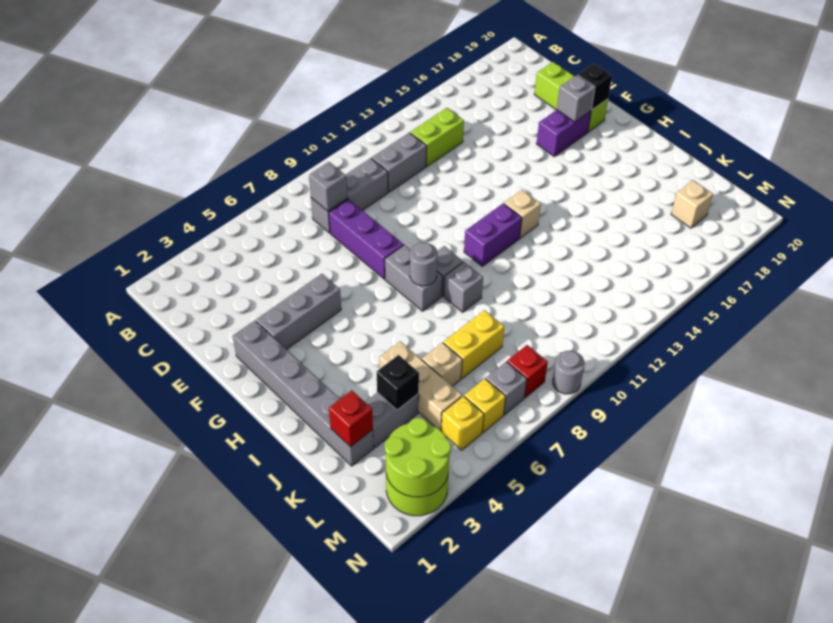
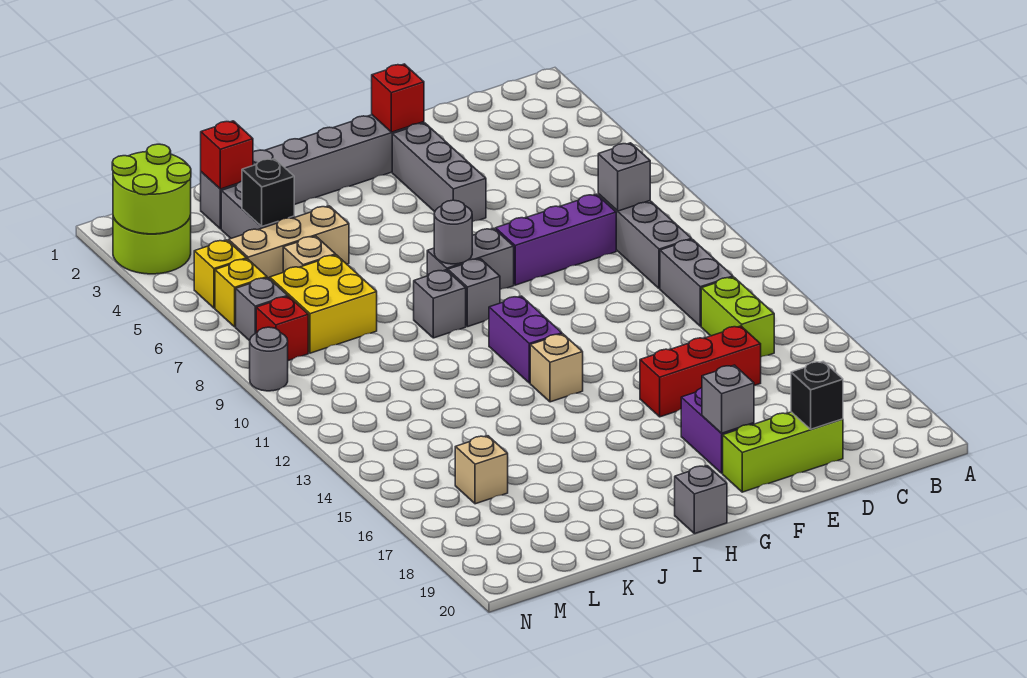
none -> red brick D15:F15 level 1
none -> red brick F2 level 2
black brick F19 level 2 -> black brick D19 level 2
none -> grey brick H20 level 1
yellow brick K7:K8 level 1 -> yellow brick K7:L8 level 1
tan brick L18 level 1 -> tan brick L16 level 1

